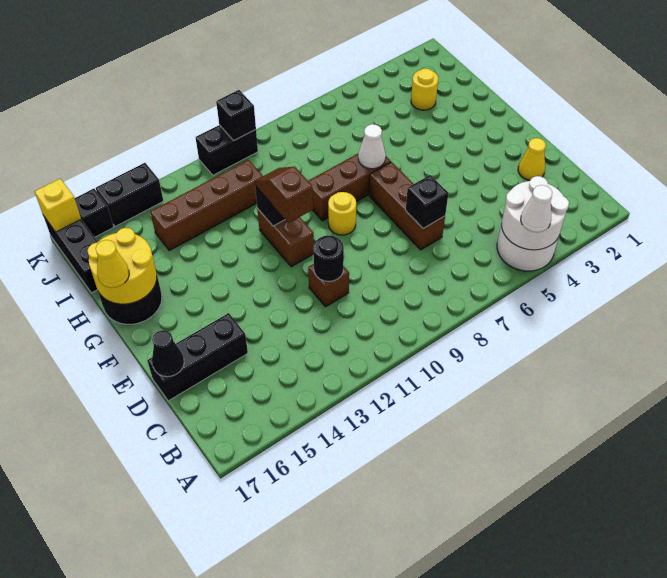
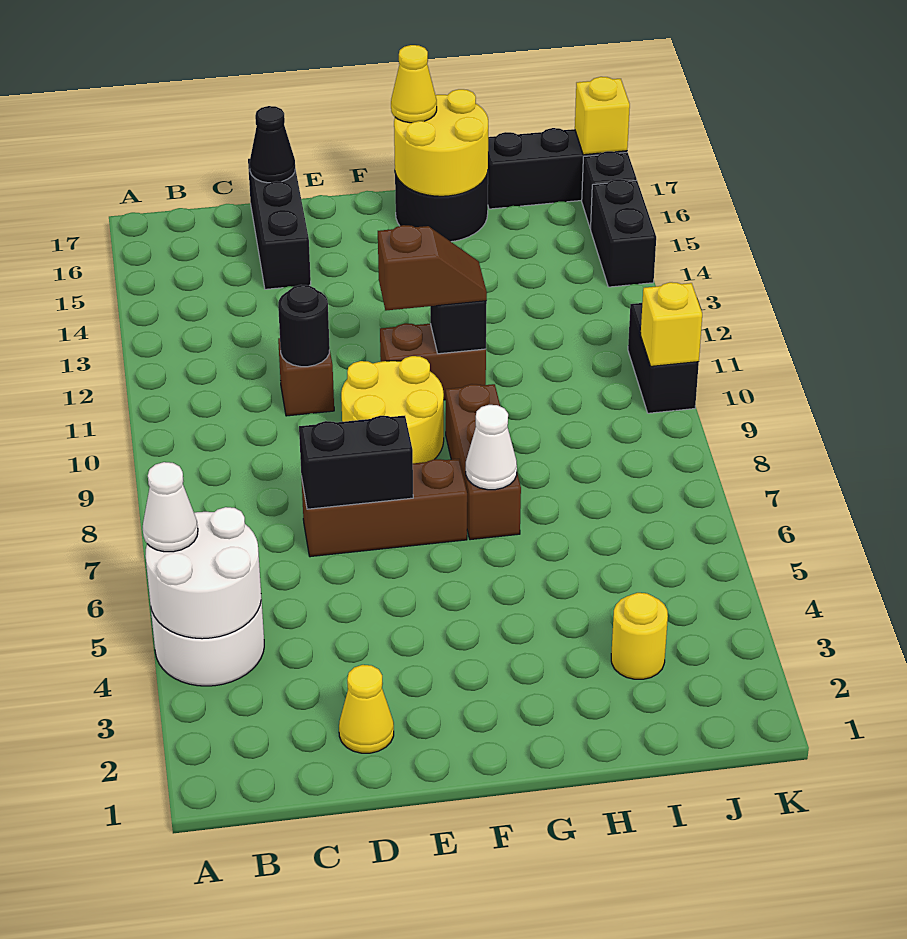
black brick D7 level 2 -> black brick D7:E7 level 2
yellow round brick F9 level 1 -> yellow round brick E9:F10 level 1
brown brick I11:I14 level 1 -> none
black brick K10 level 2 -> yellow brick K10 level 2

